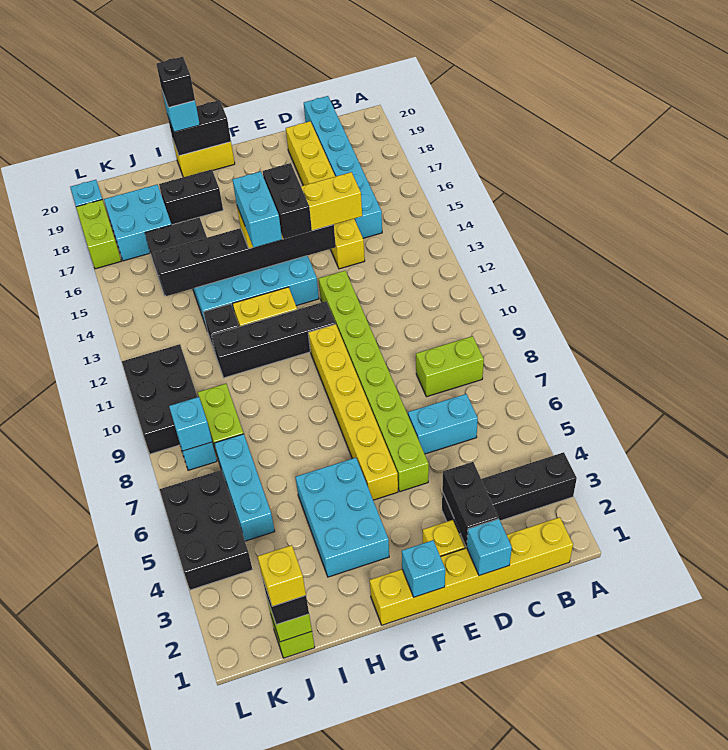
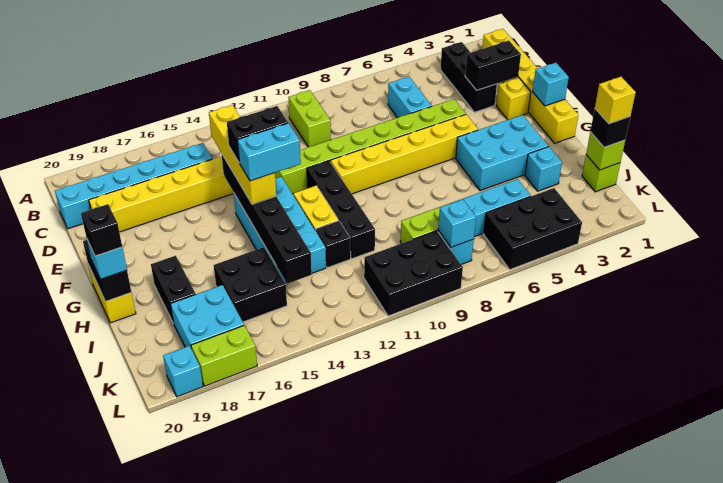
black brick A3:D3 level 1 -> black brick B3:D3 level 1
lime brick B8:C8 level 1 -> lime brick B10:C10 level 1
cyan brick D1 level 2 -> cyan brick I3 level 1

